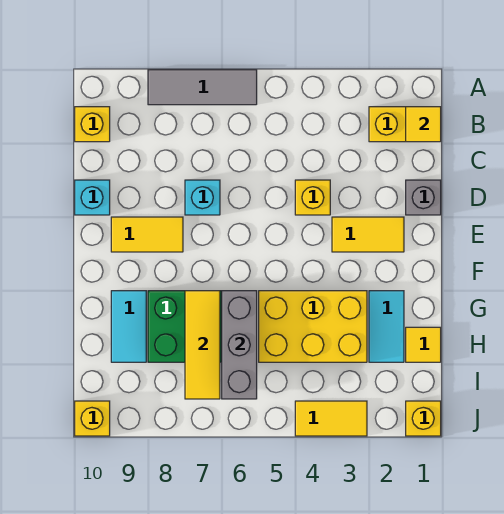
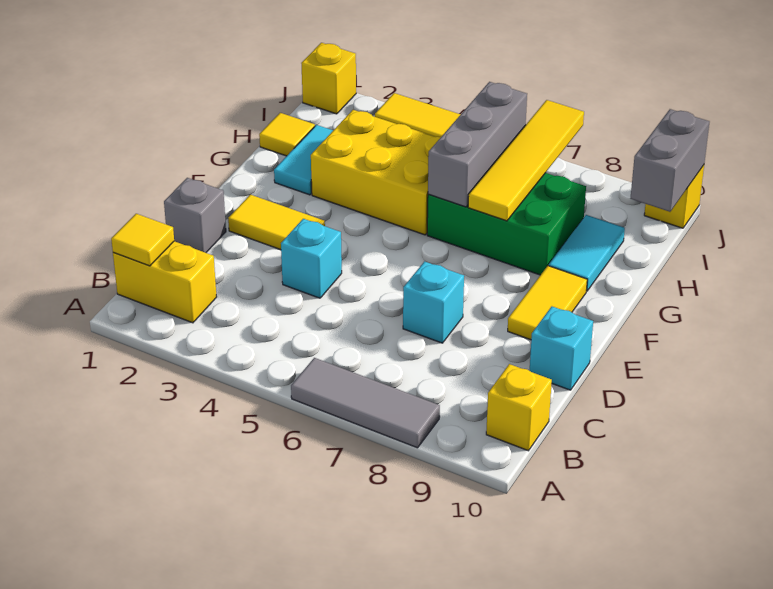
yellow brick D4 level 1 -> cyan brick D4 level 1
yellow tile E8:E9 level 1 -> yellow tile E9:F9 level 1
yellow tile G7:I7 level 2 -> yellow tile G7:J7 level 2
none -> grey brick I10:J10 level 2

